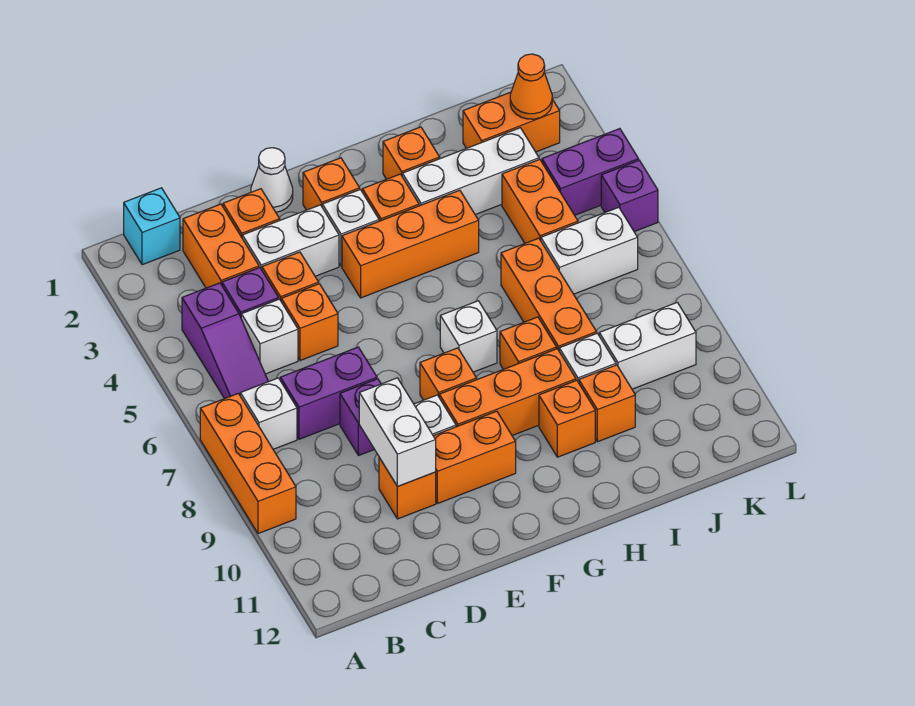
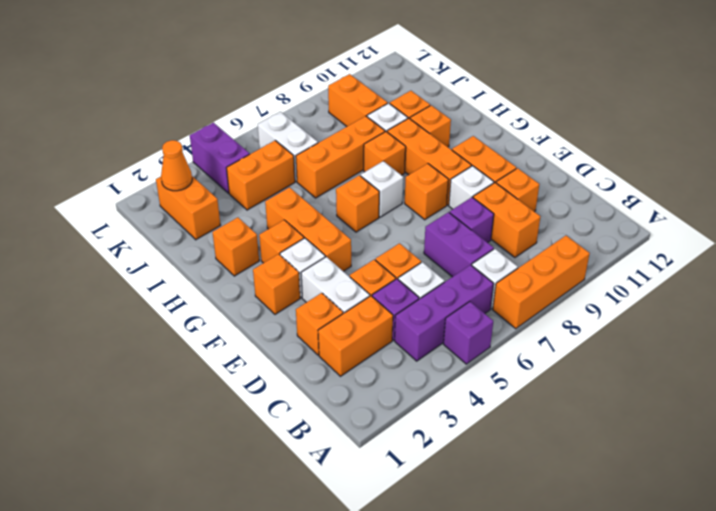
cyan brick B1 level 1 -> none
purple slope B4:B6 level 1 top 4 -> purple brick B4:B6 level 1
none -> orange brick C9:D9 level 1
white brick D9:D10 level 2 -> none
white cone E1 level 1 -> none
none -> orange brick G6 level 1
white brick H3:J3 level 1 -> none
white brick J9:K9 level 1 -> orange brick J9:K9 level 1
purple brick L5 level 1 -> purple brick A5 level 1

